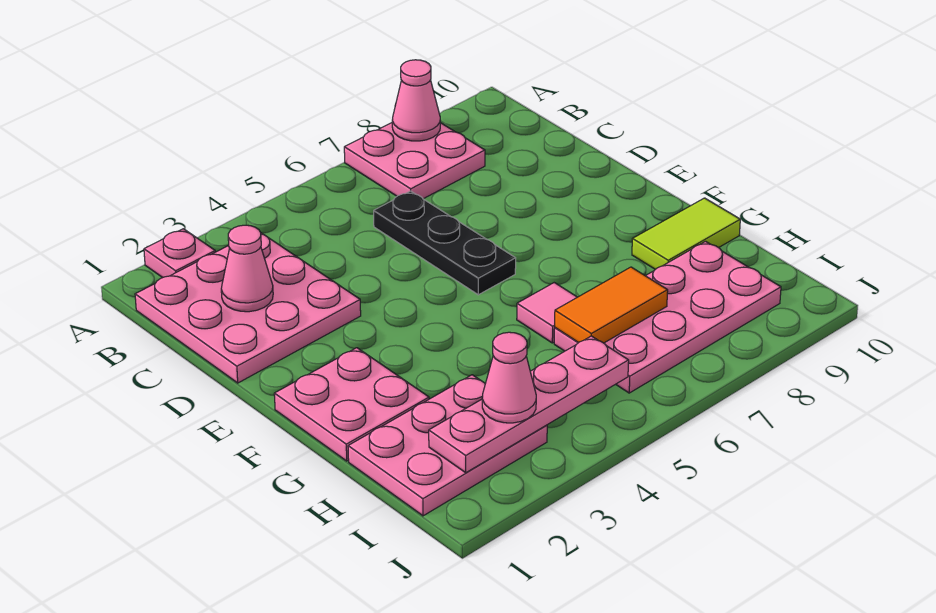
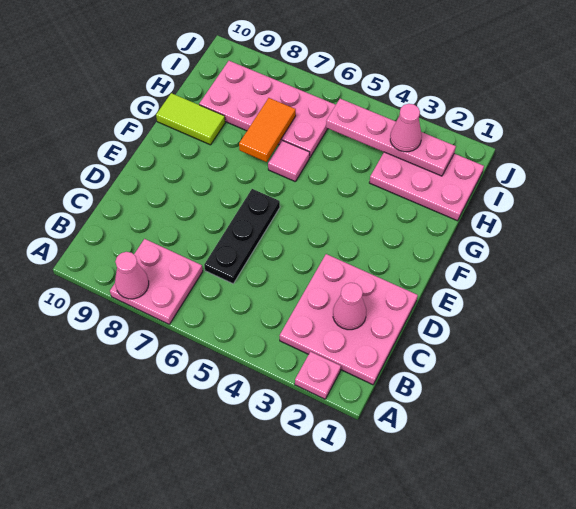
pink plate F1:G2 level 1 -> none
orange tile H6:H7 level 2 -> orange tile G7:H7 level 2

